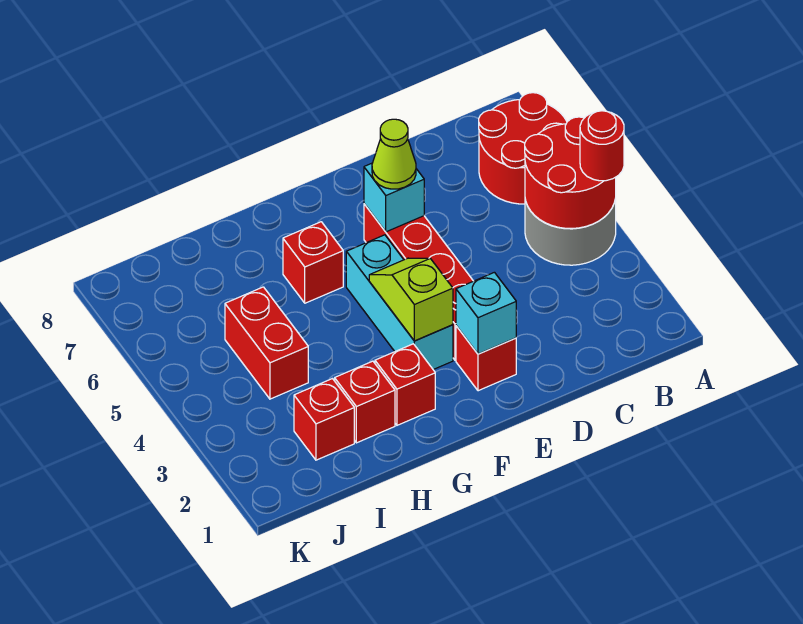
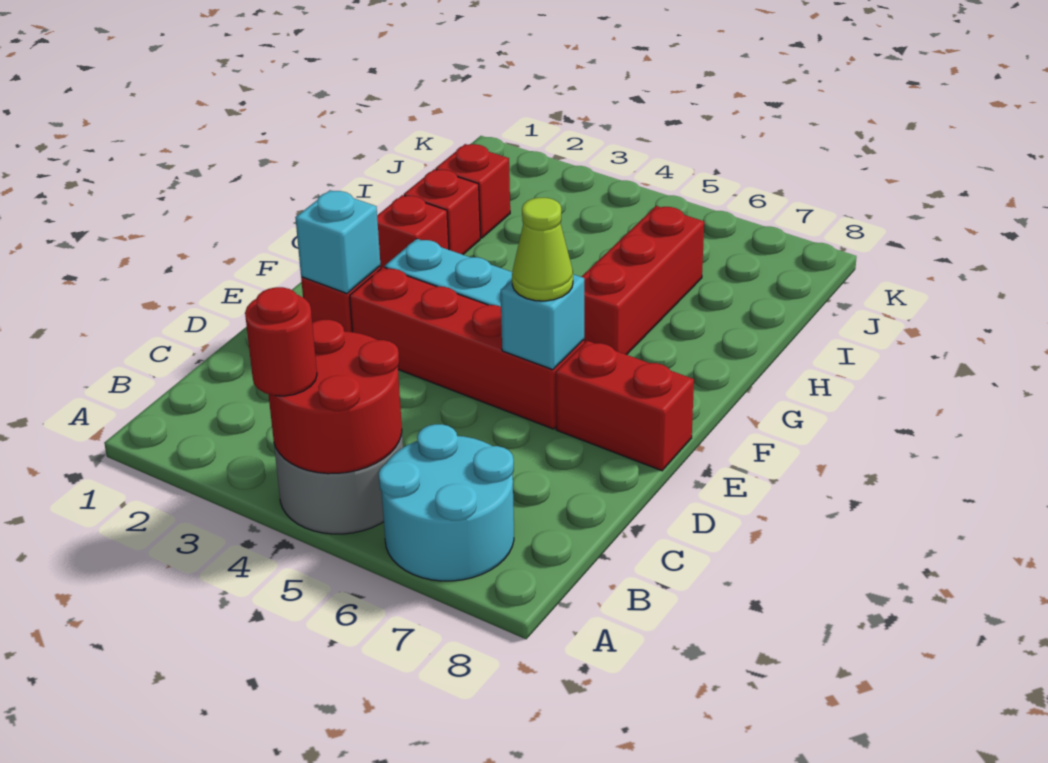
red round brick A6:B7 level 1 -> cyan round brick A6:B7 level 1
lime slope F3:F4 level 2 top 3 -> none
red brick G6 level 1 -> red brick G6:I6 level 1
red brick I4:I5 level 1 -> red brick E7:E8 level 1

